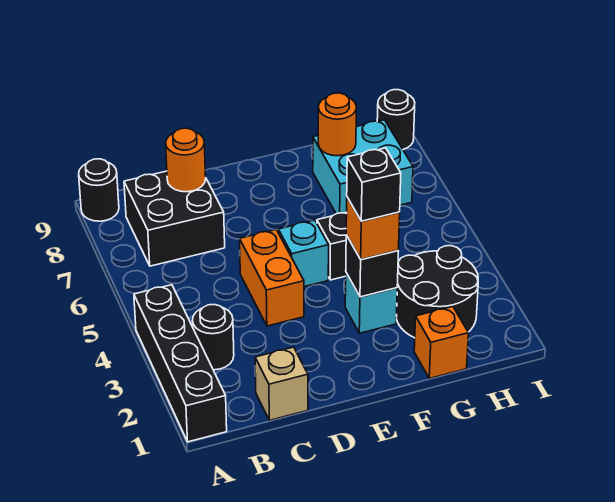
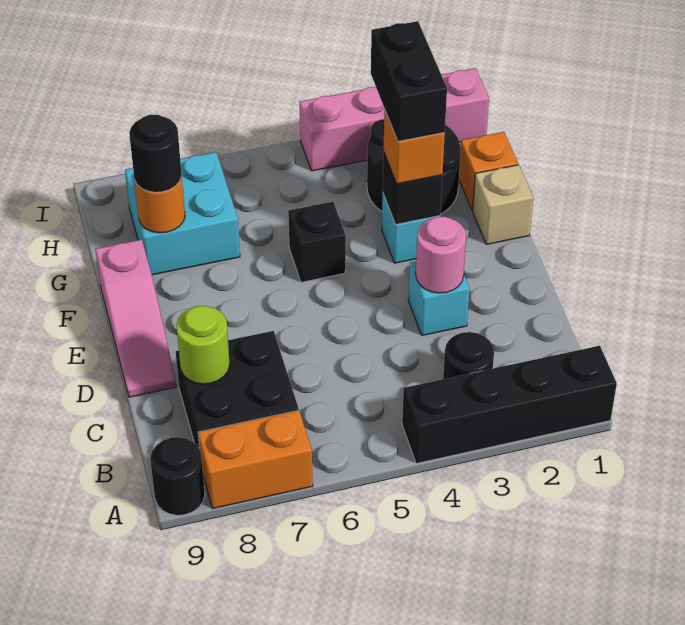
tan brick C1 level 1 -> tan brick F1 level 1
orange round brick C8 level 2 -> lime round brick C8 level 2
none -> pink round brick D3 level 2
orange brick D4:D5 level 1 -> orange brick A7:A8 level 1
none -> pink slope D9:F9 level 1 top F
cyan brick E5 level 1 -> cyan brick D3 level 1
black brick F3 level 4 -> black brick F3:G3 level 4
none -> pink brick I1:I4 level 1
black round brick I9 level 1 -> black round brick G8 level 3

